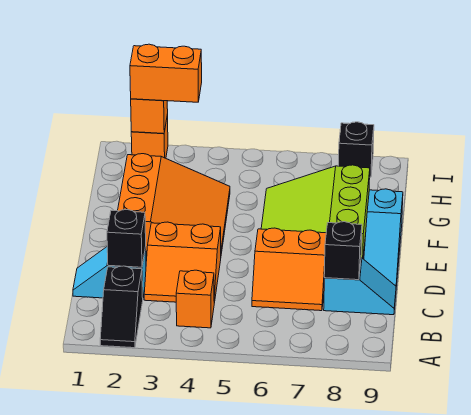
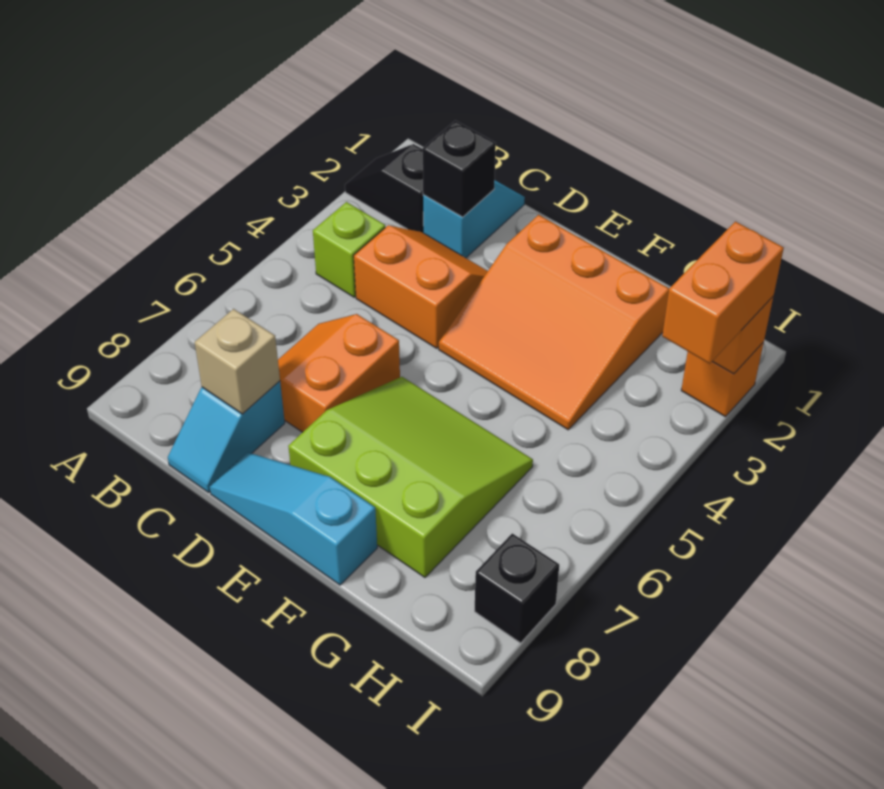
orange brick B4 level 1 -> lime brick B4 level 1
orange slope C3:D4 level 1 top D -> orange slope C3:D4 level 1 top 4
black brick C8 level 2 -> tan brick C8 level 2

